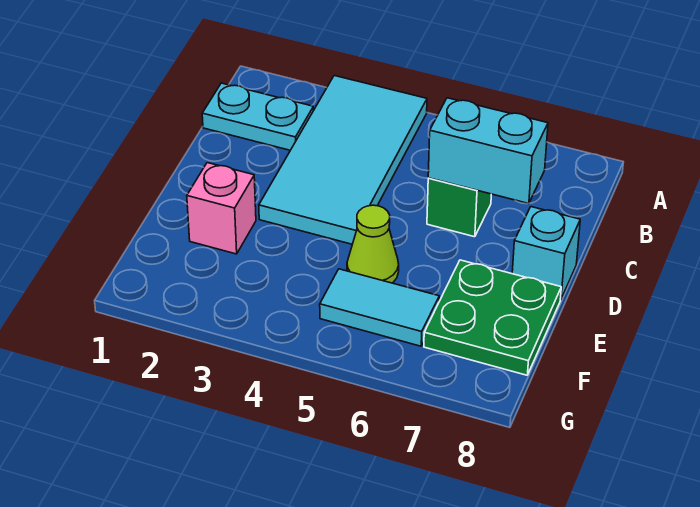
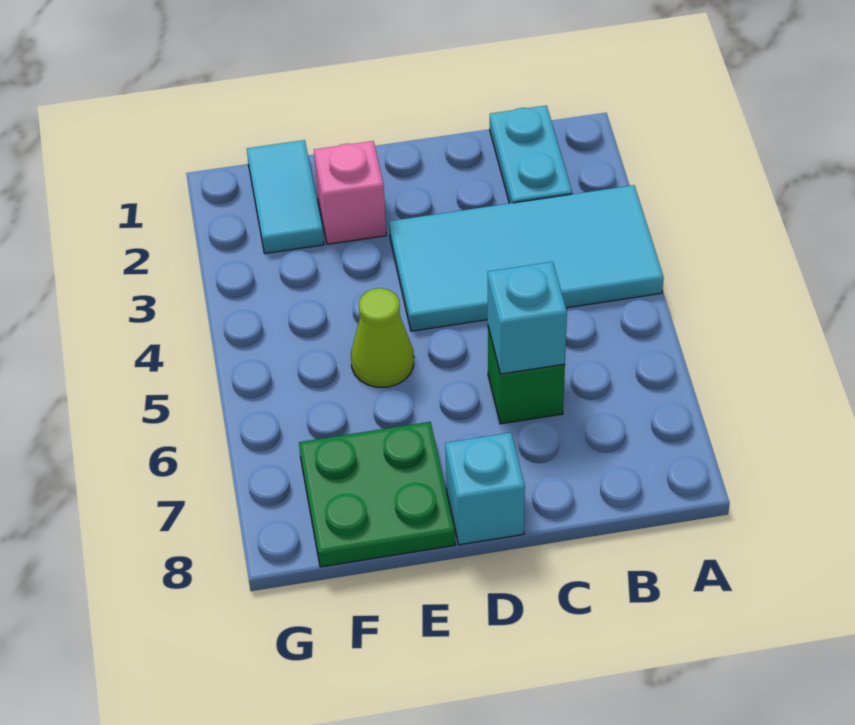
cyan brick C6:C7 level 2 -> cyan brick C6 level 2
cyan tile F5:F6 level 1 -> cyan tile F1:F2 level 1

